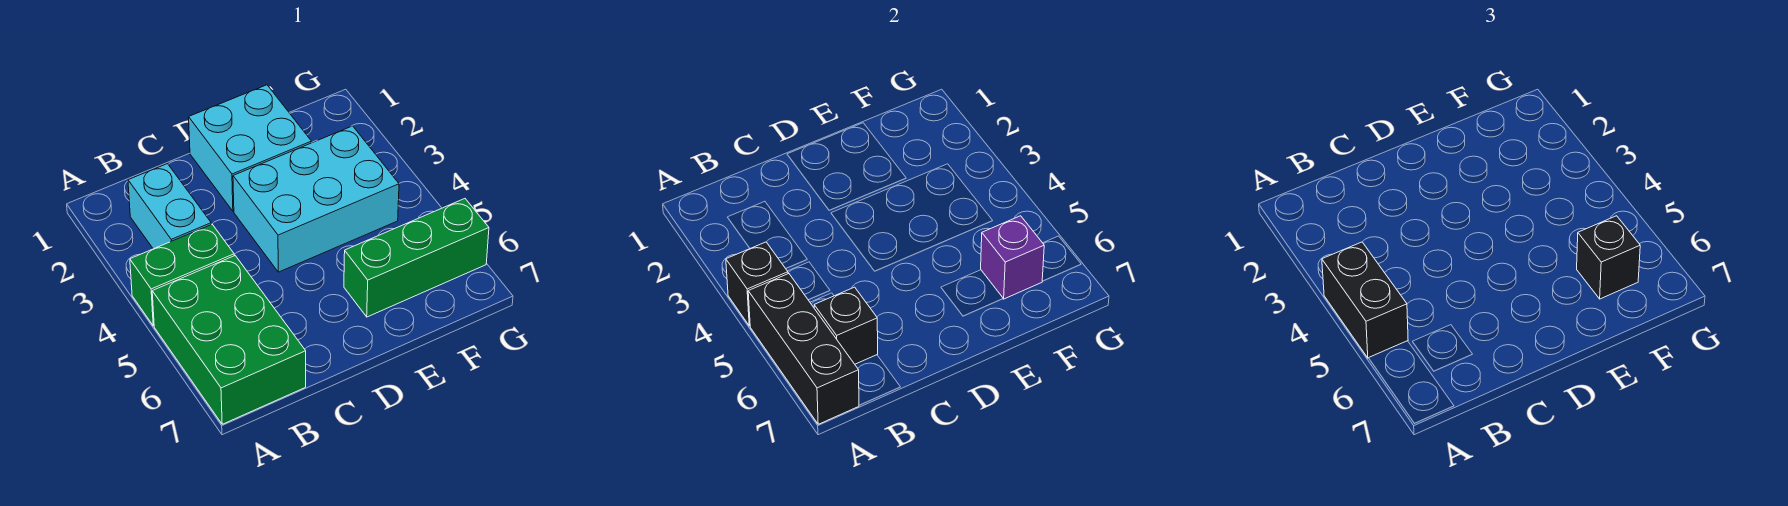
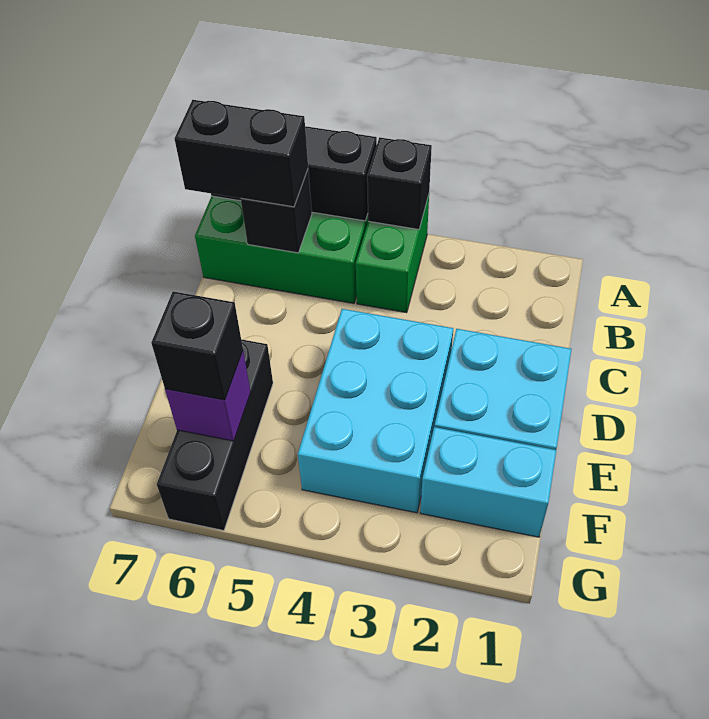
black brick A4:A5 level 3 -> black brick B6:B7 level 3
cyan brick B2:B3 level 1 -> cyan brick F1:F2 level 1
green brick E6:G6 level 1 -> black brick E6:G6 level 1

